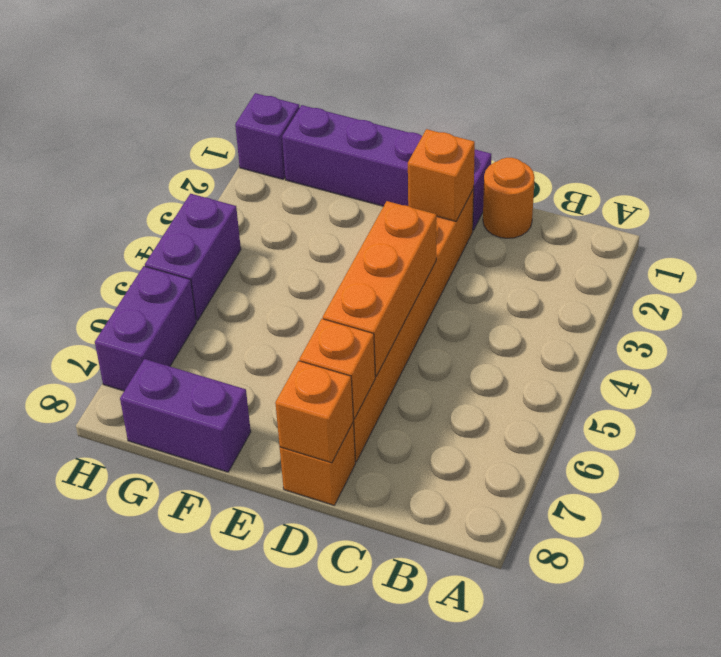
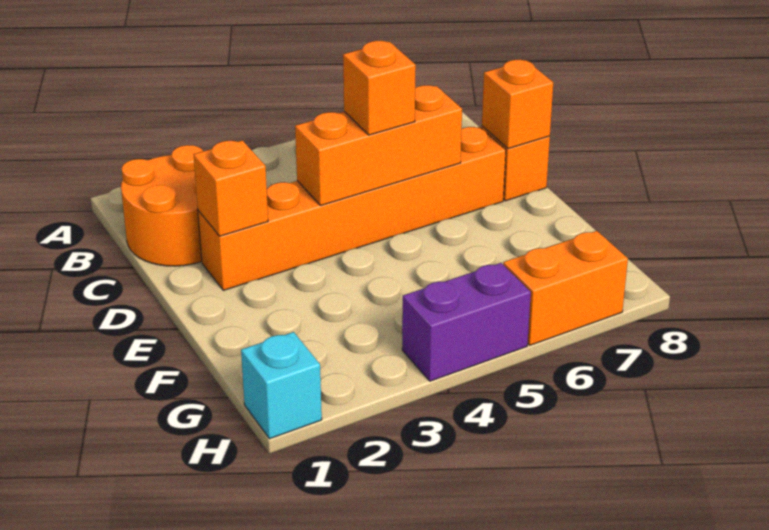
orange round brick C1 level 1 -> orange round brick B1:C2 level 1
purple brick D1:G1 level 1 -> none
orange brick D7 level 2 -> orange brick D5 level 3
purple brick F8:G8 level 1 -> none
purple brick H1 level 1 -> cyan brick H1 level 1
purple brick H6:H7 level 1 -> orange brick H6:H7 level 1

